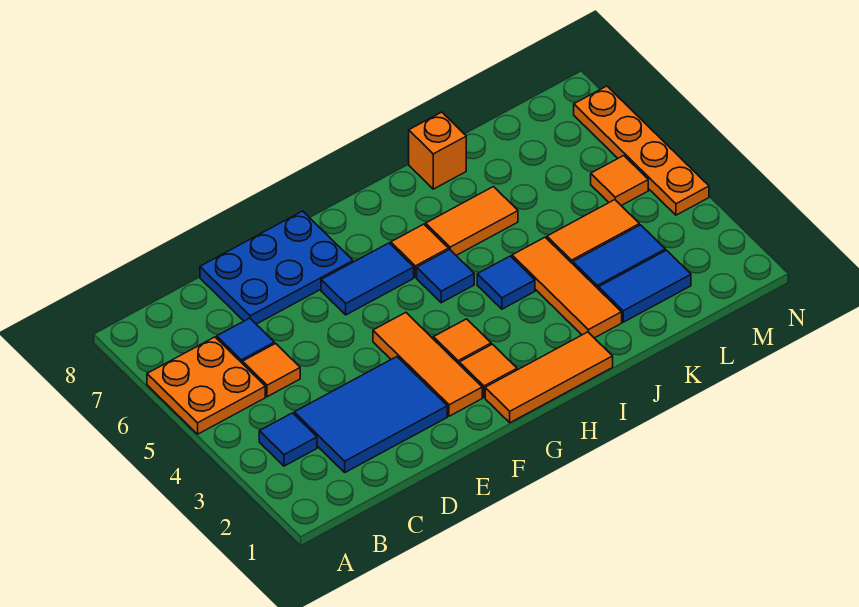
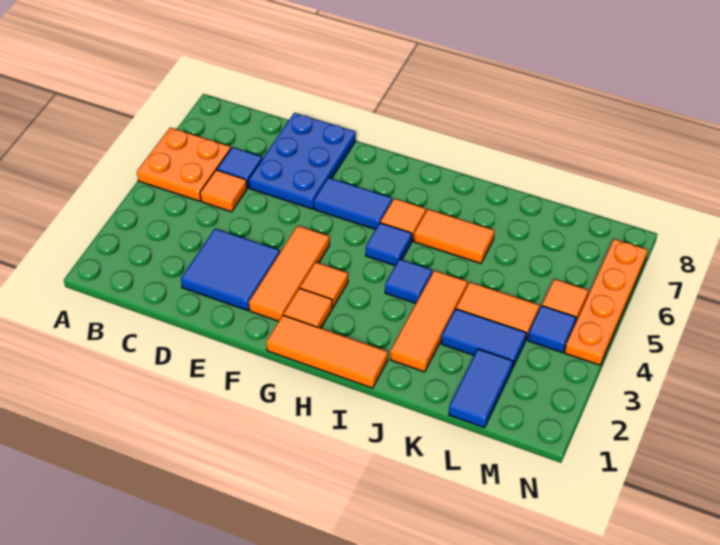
blue tile B3 level 1 -> blue tile M4 level 1
blue tile C2:E3 level 1 -> blue tile D2:E3 level 1
blue plate D7:F8 level 1 -> blue plate D6:E8 level 1
orange brick J8 level 1 -> none
blue tile K2:L2 level 1 -> blue tile L1:L2 level 1

